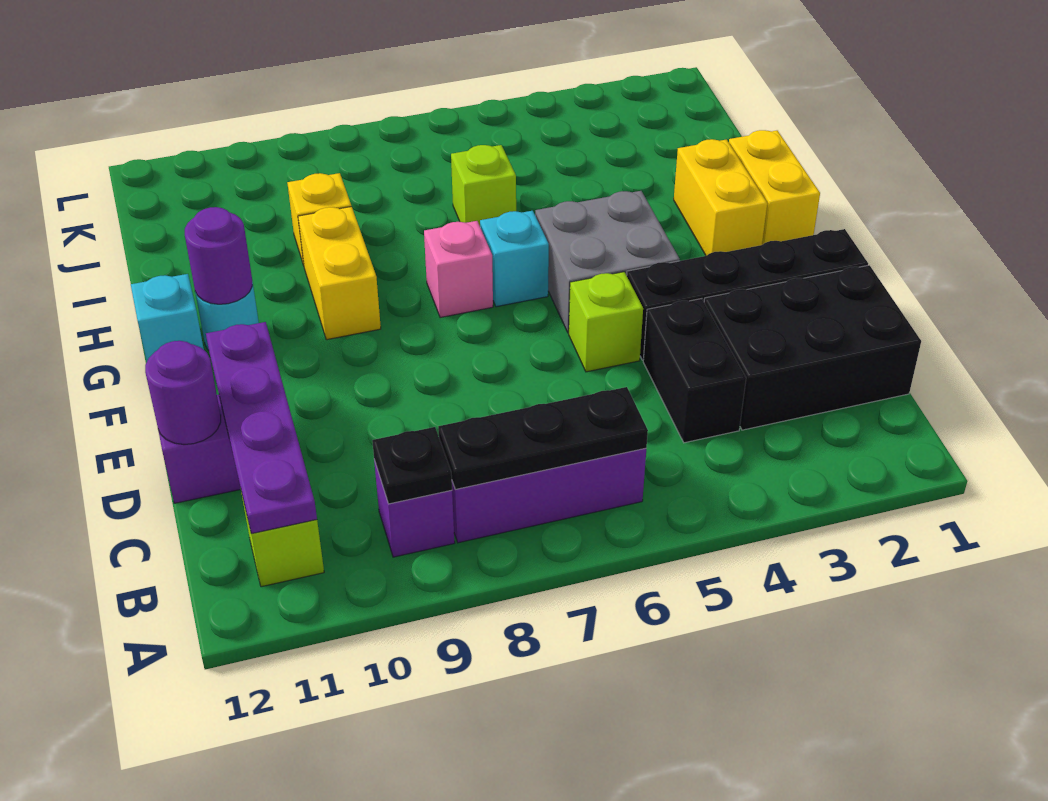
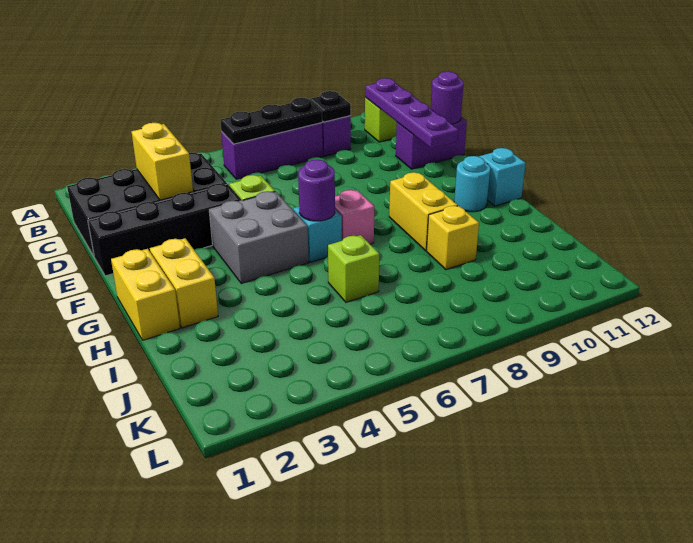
none -> yellow brick C3:D3 level 2
purple round brick G11 level 2 -> purple round brick G6 level 2

